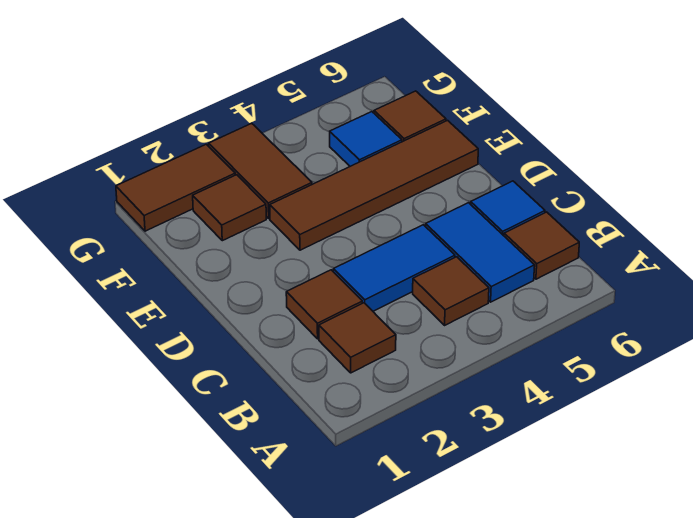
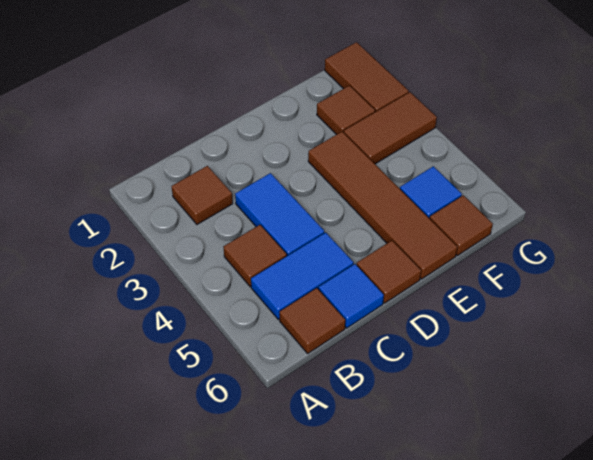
brown tile C2 level 1 -> brown tile D6 level 1

